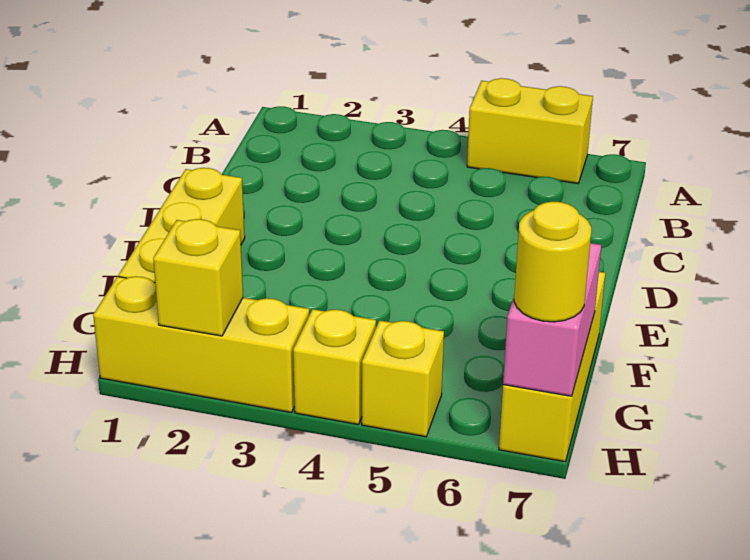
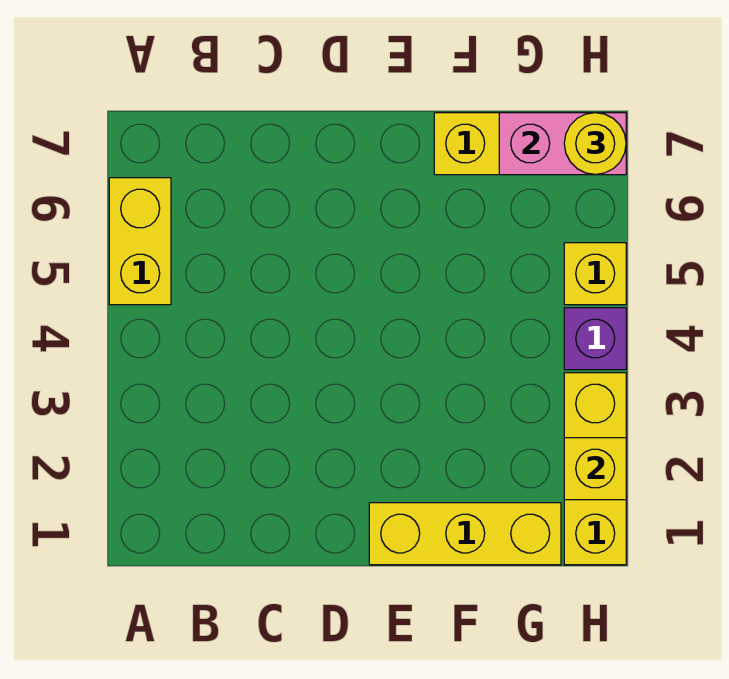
yellow brick H4 level 1 -> purple brick H4 level 1

